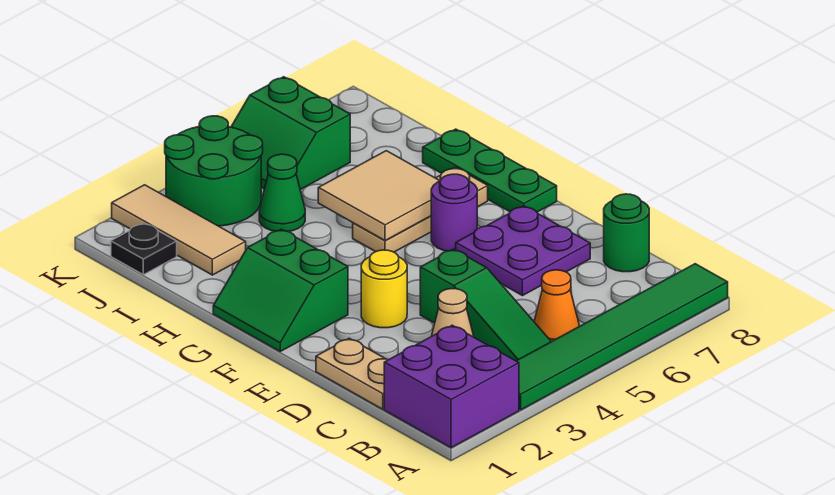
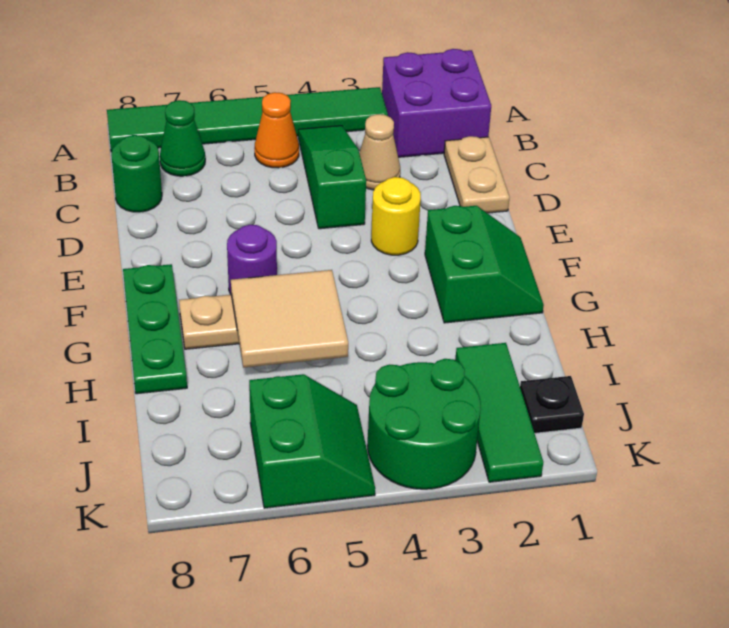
purple plate D6:E7 level 1 -> none
tan tile I2:K2 level 1 -> green tile I2:K2 level 1
green cone I4 level 1 -> green cone B7 level 1

